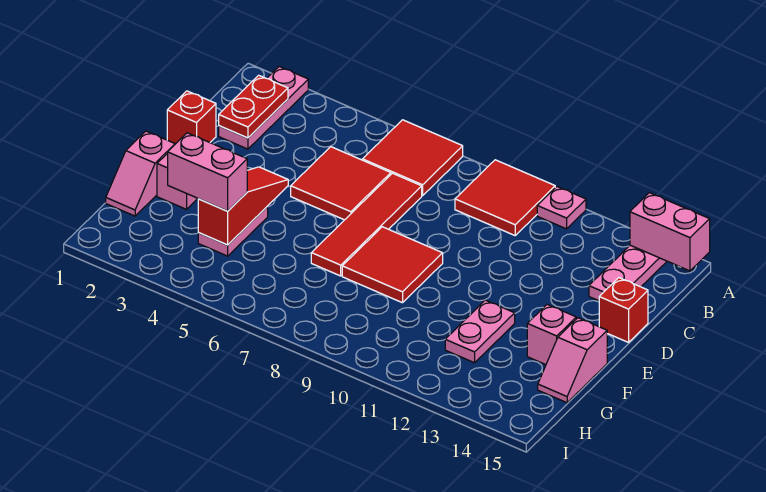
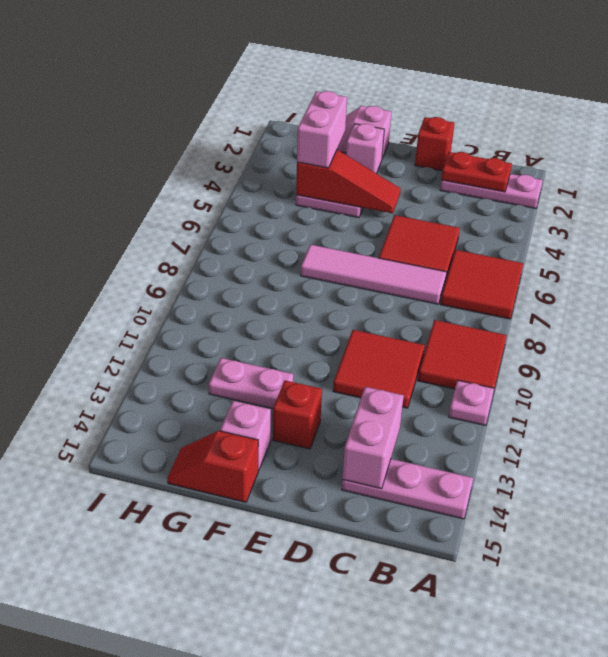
pink brick A14:A15 level 2 -> pink brick C13:C14 level 2
red tile C7:F7 level 1 -> pink tile C7:F7 level 1
red brick D15 level 1 -> red brick E13 level 1
red tile E8:F9 level 1 -> red tile C10:D11 level 1
pink slope F15:G15 level 1 top F -> red slope F15:G15 level 1 top F

